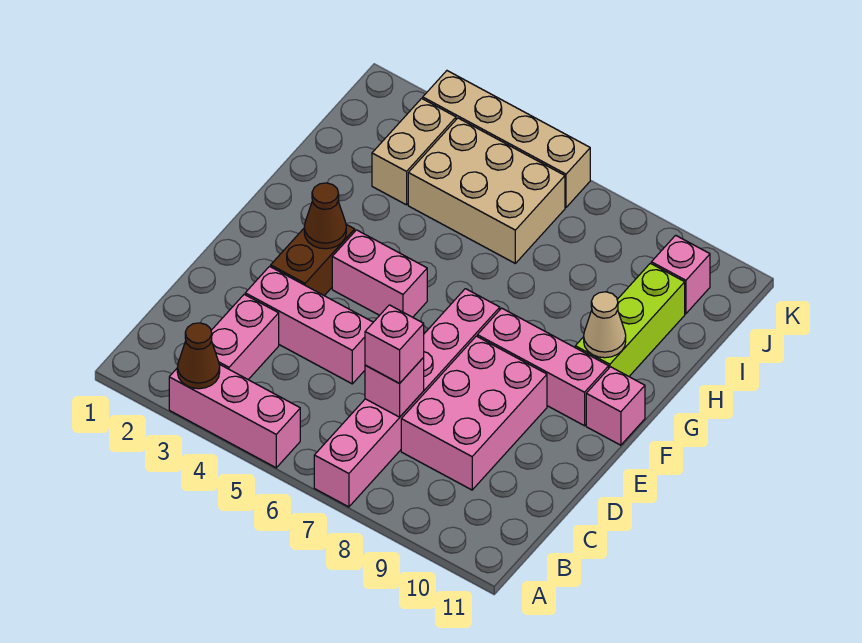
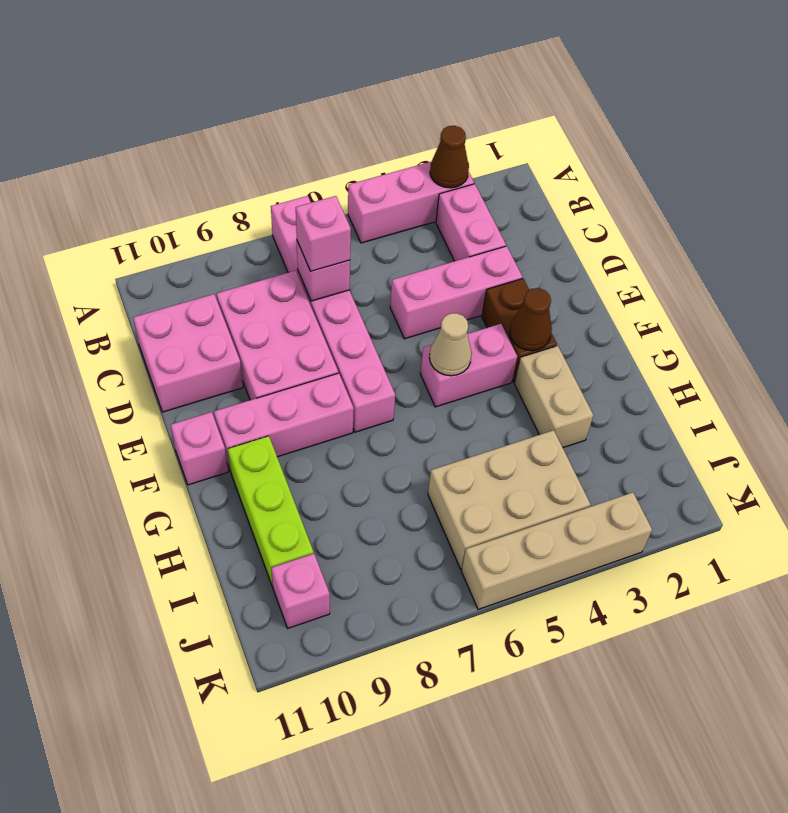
none -> pink brick C10:D11 level 1
tan cone G10 level 2 -> tan cone F5 level 2
tan brick I3:J3 level 1 -> tan brick G3:H3 level 1

